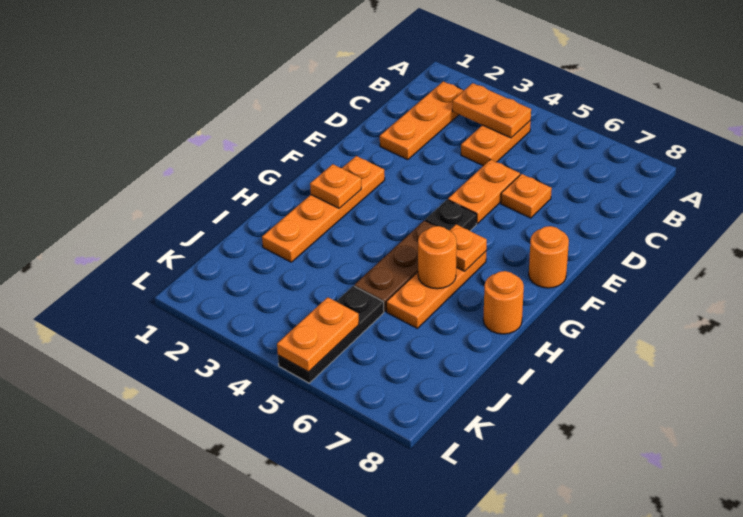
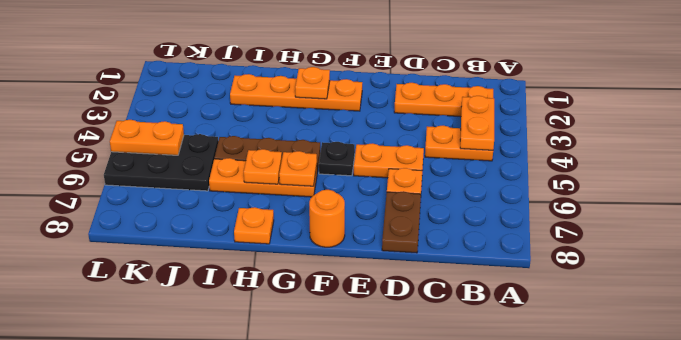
none -> brown plate D7:D8 level 1
orange round brick H6 level 2 -> orange plate H6 level 2
orange round brick H8 level 1 -> orange plate H8 level 1
black plate J5:L5 level 1 -> black plate J5:L6 level 1

